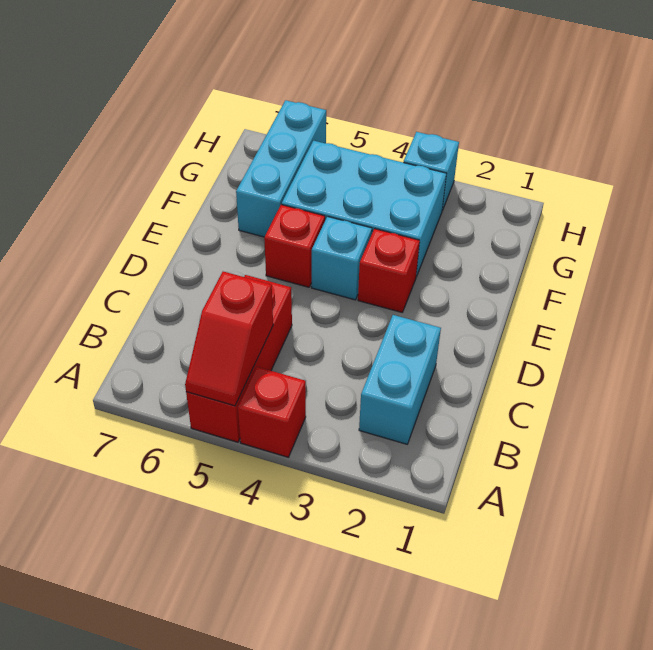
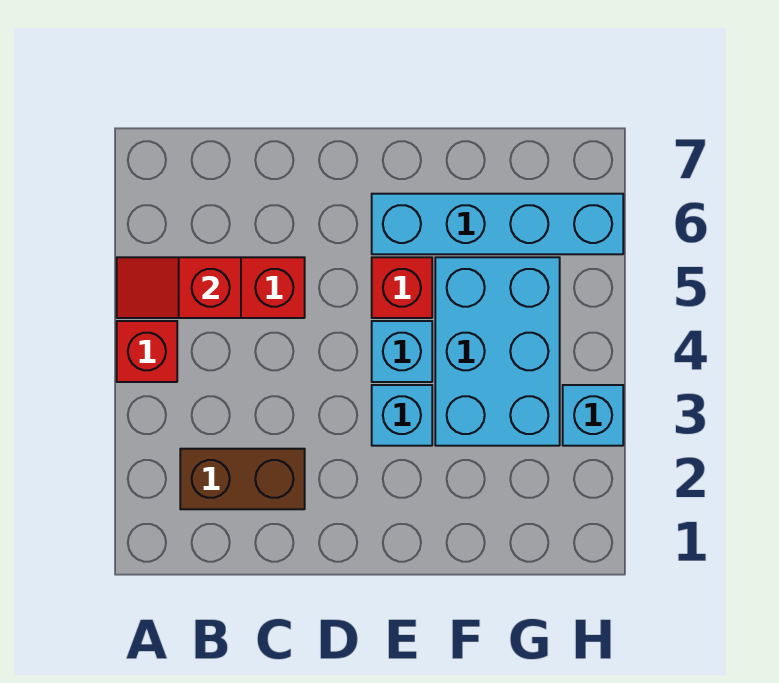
cyan brick B2:C2 level 1 -> brown brick B2:C2 level 1
red brick E3 level 1 -> cyan brick E3 level 1
cyan brick F6:H6 level 1 -> cyan brick E6:H6 level 1

